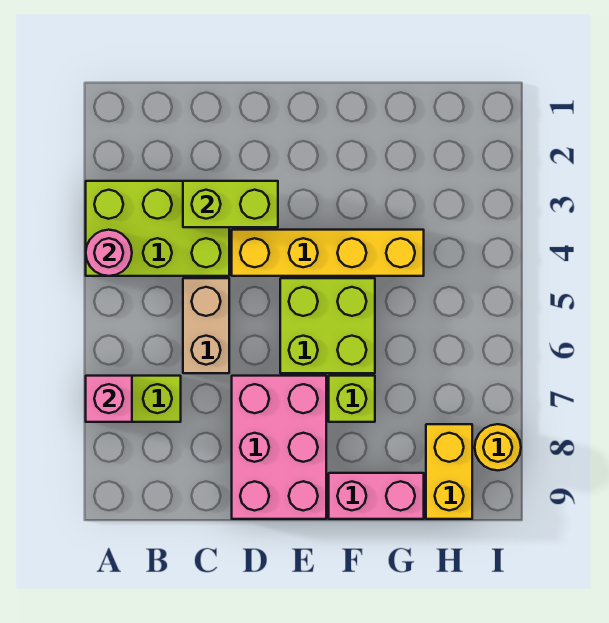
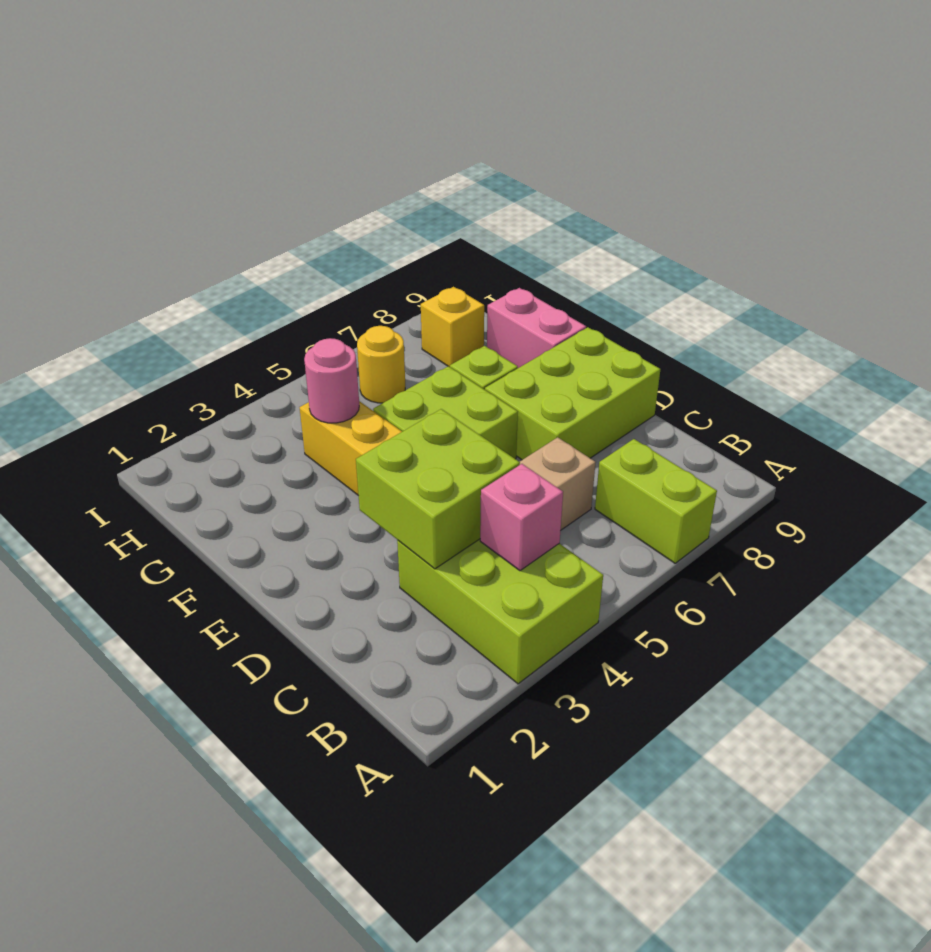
pink round brick A4 level 2 -> pink round brick G4 level 2
pink brick A7 level 2 -> pink brick B4 level 2
lime brick C3:D3 level 2 -> lime brick C3:D4 level 2
pink brick D7:E9 level 1 -> lime brick D7:E9 level 1
yellow brick H8:H9 level 1 -> yellow brick H8 level 1
yellow round brick I8 level 1 -> yellow round brick H6 level 1

